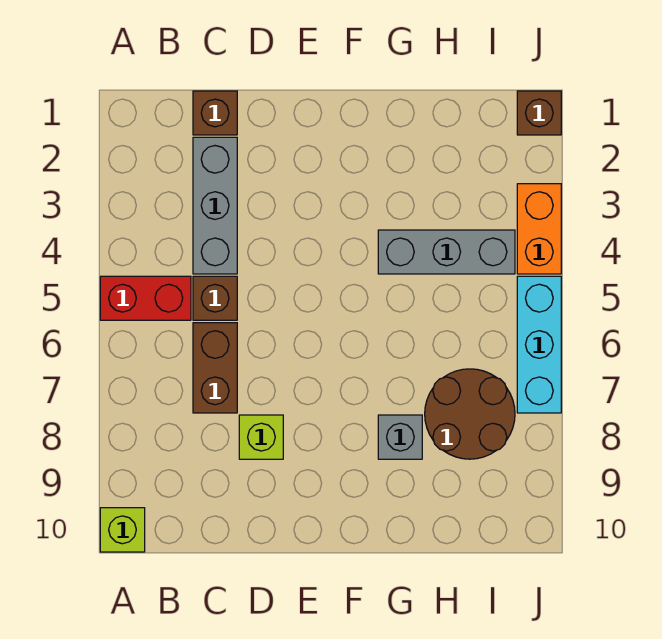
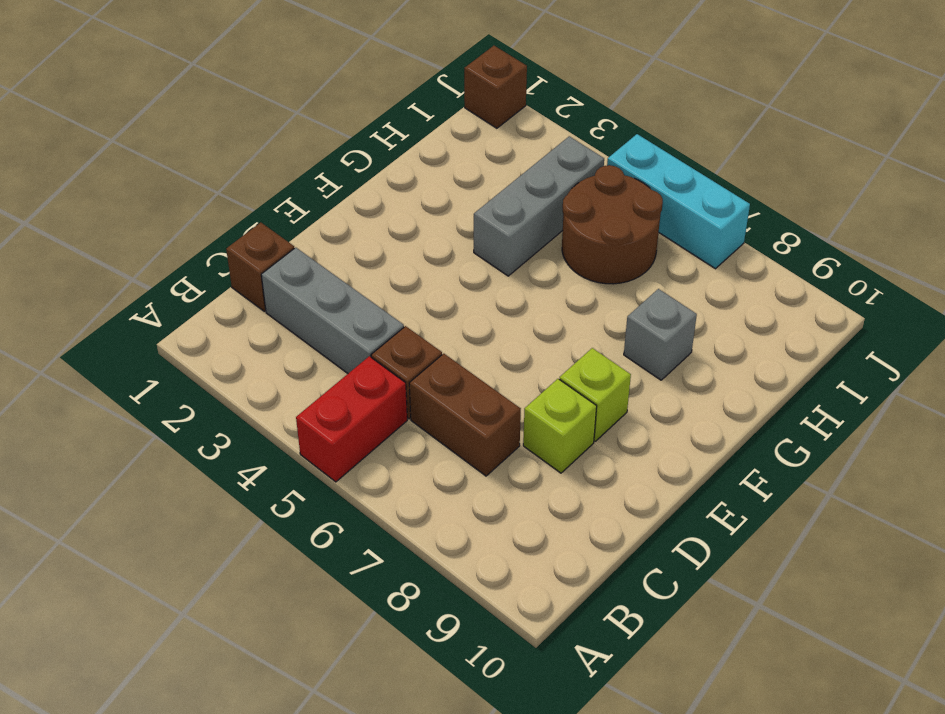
lime brick A10 level 1 -> lime brick E8 level 1
brown round brick H7:I8 level 1 -> brown round brick H5:I6 level 1
orange brick J3:J4 level 1 -> none

